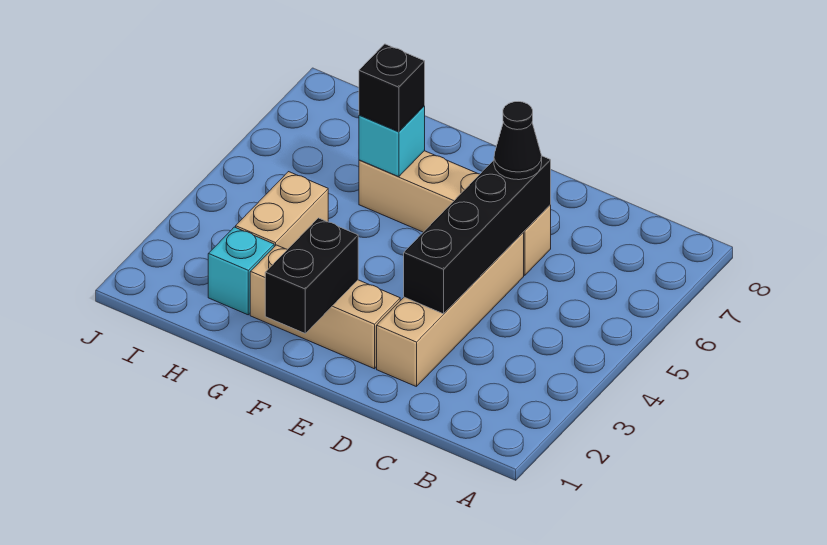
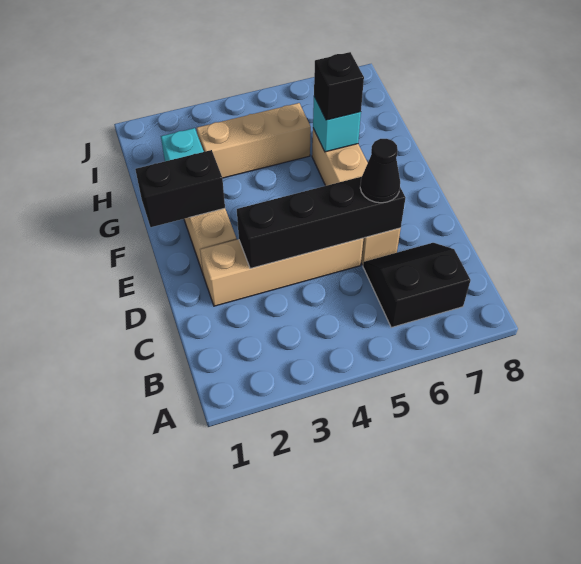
none -> black slope B6:C7 level 1 top B
tan brick H3:H4 level 1 -> tan brick H3:H5 level 1

